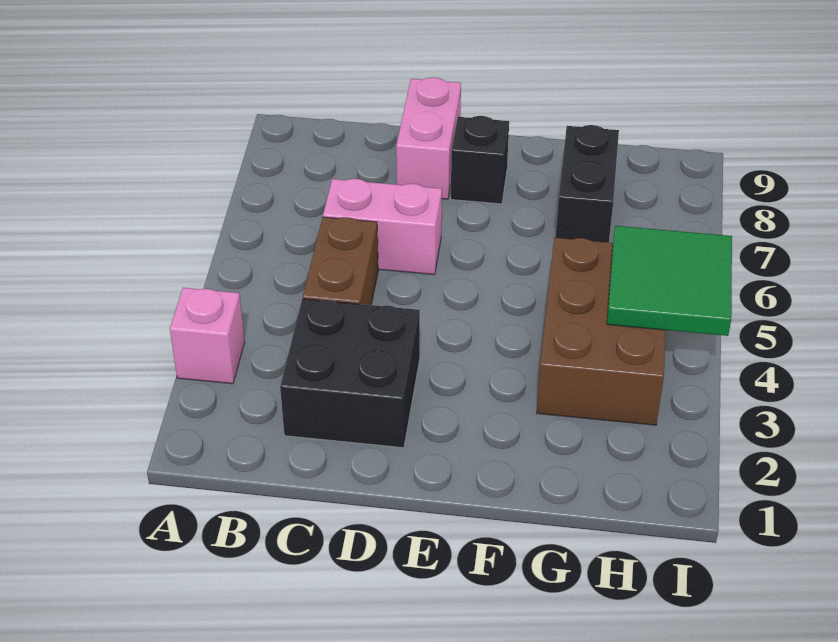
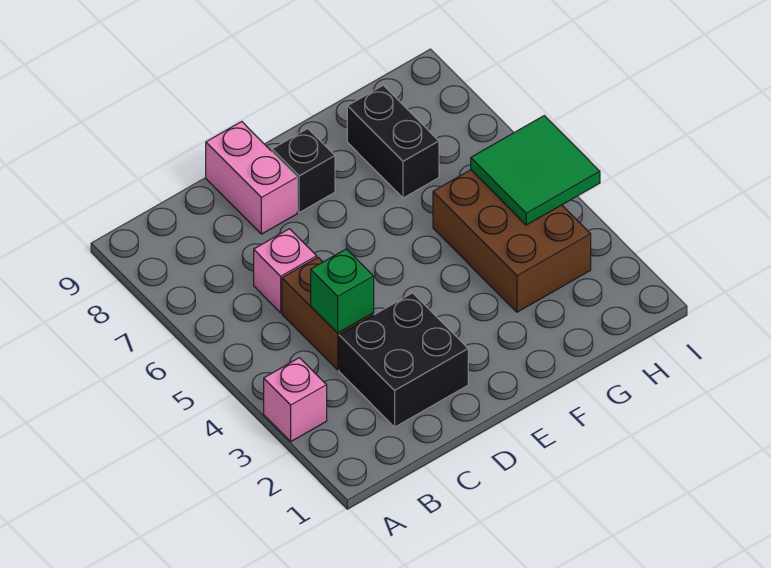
none -> green brick C4 level 2
pink brick C6:D6 level 1 -> pink brick C6 level 1

